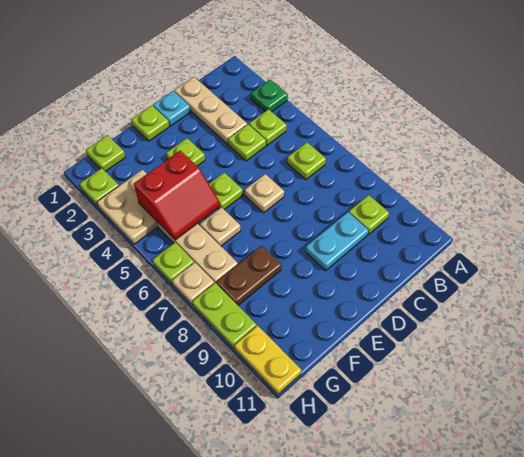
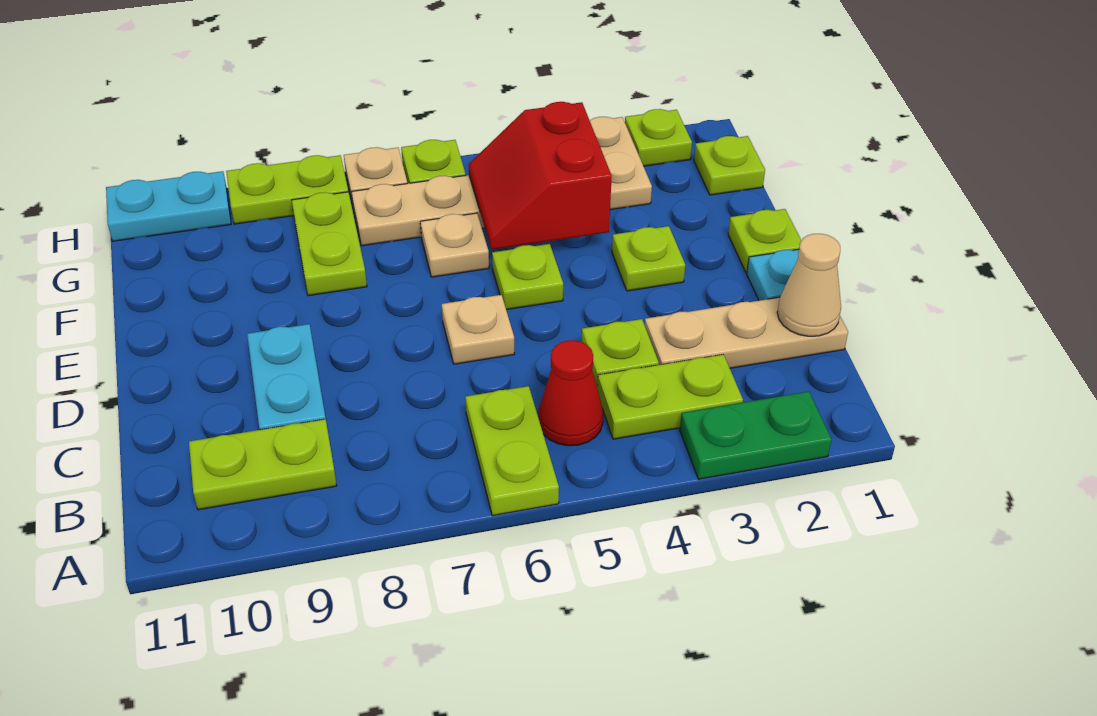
green plate A3 level 1 -> green plate A2:A3 level 1
lime plate B4 level 1 -> lime plate B3:B4 level 1
none -> red cone B5 level 1
lime plate B6 level 1 -> lime plate A6:B6 level 1
lime plate B9 level 1 -> lime plate B9:B10 level 1
none -> tan cone C1 level 2
brown plate F8:G8 level 1 -> lime plate F8:G8 level 1
yellow plate H10:H11 level 1 -> cyan plate H10:H11 level 1

